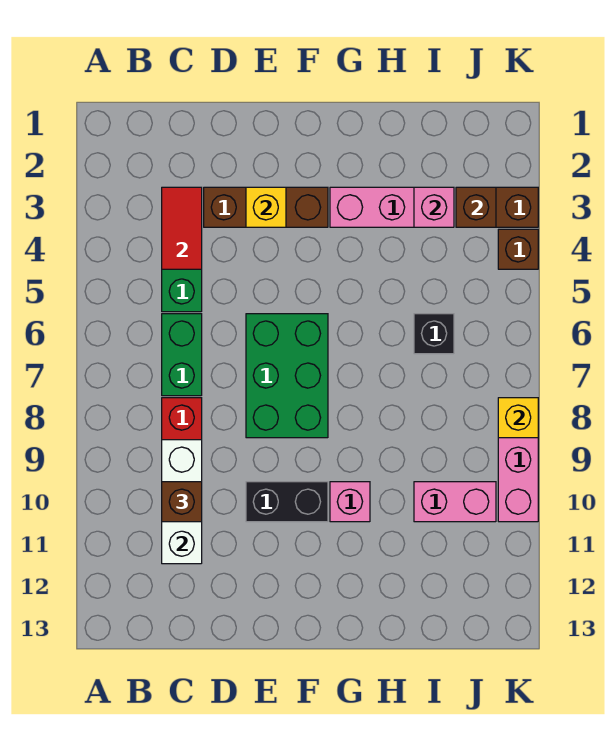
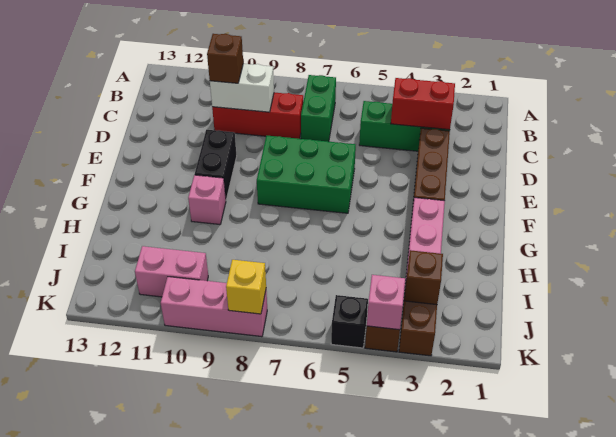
red tile C3:C4 level 2 -> red brick C3:C4 level 2
green brick C6:C7 level 1 -> green brick B7:C7 level 1
white brick C9:C11 level 2 -> white brick C9:C10 level 2
yellow brick E3 level 2 -> none
pink brick I3 level 2 -> pink brick K4 level 2
black brick I6 level 1 -> black brick K5 level 1
pink brick I10:J10 level 1 -> pink brick J10:J11 level 1

